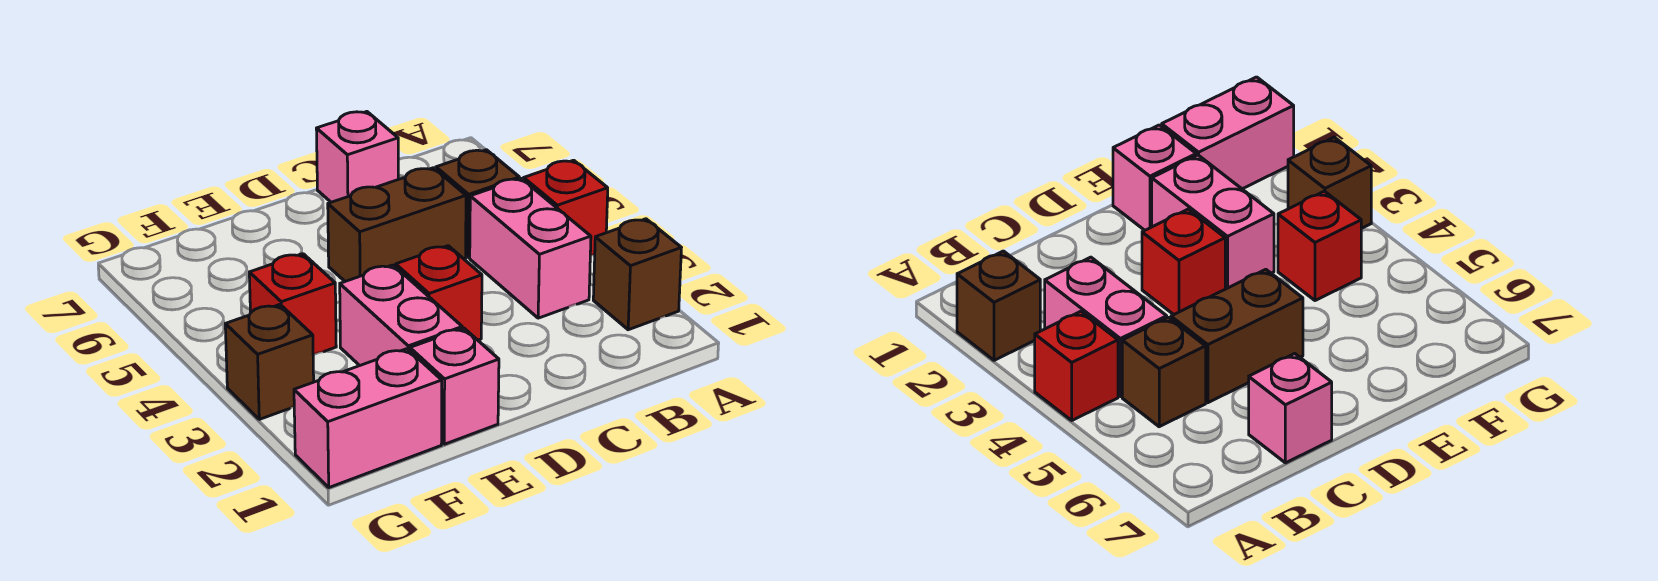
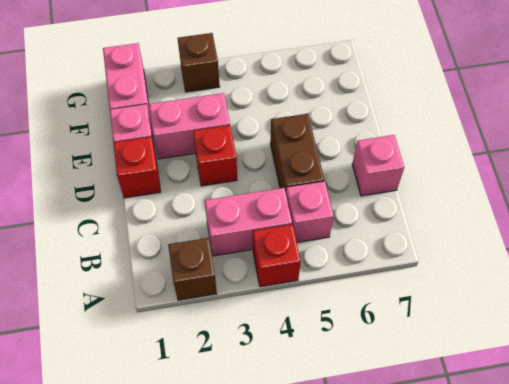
brown brick B5 level 1 -> pink brick B5 level 1
red brick F4 level 1 -> red brick D1 level 1

